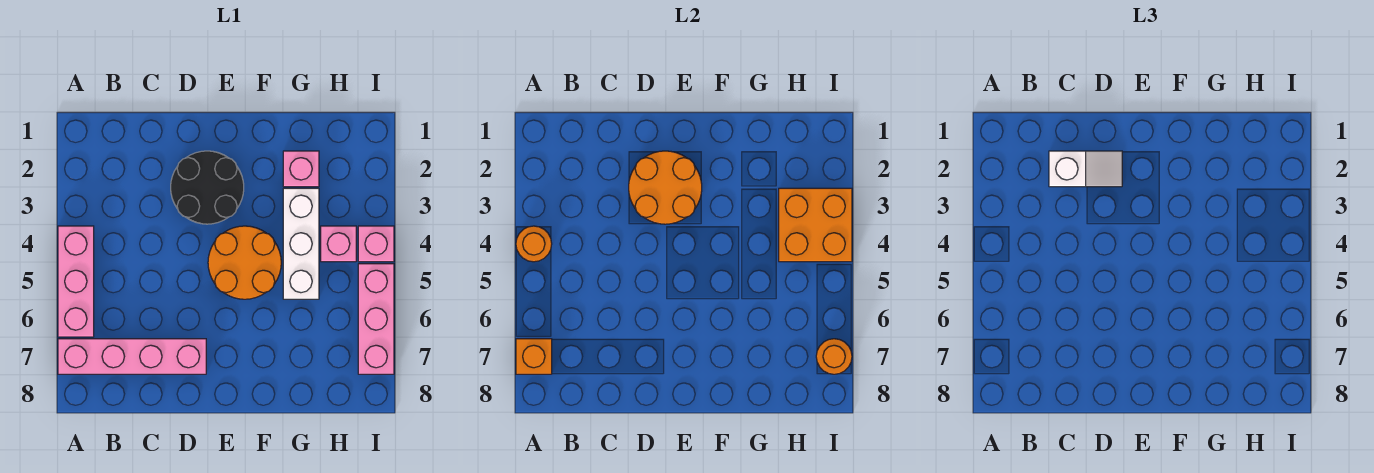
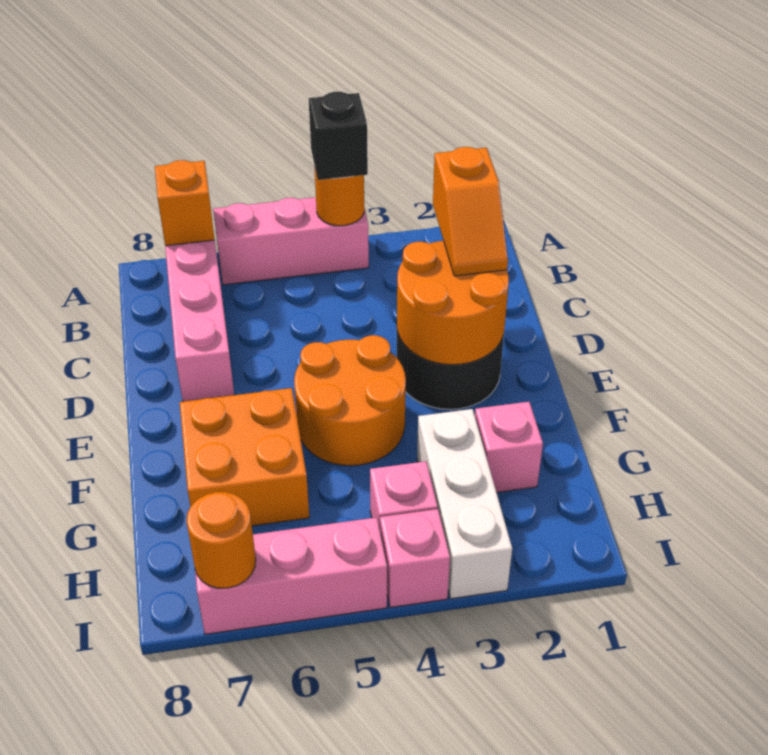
none -> black brick A4 level 3
white slope C2:D2 level 3 top C -> orange slope C2:D2 level 3 top C
white brick G3:G5 level 1 -> white brick G3:I3 level 1
orange brick H3:I4 level 2 -> orange brick F6:G7 level 1

